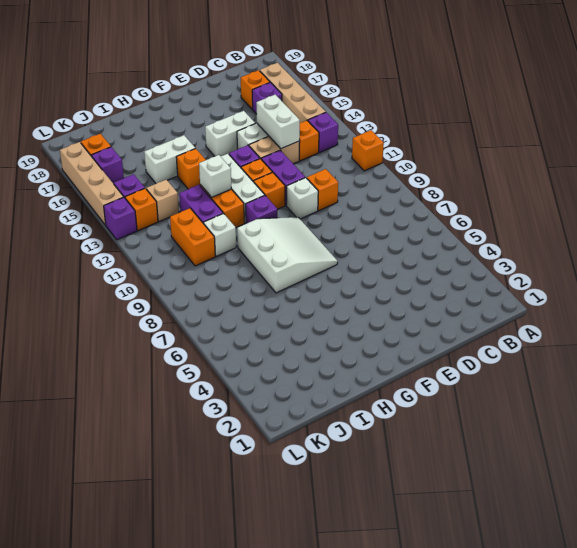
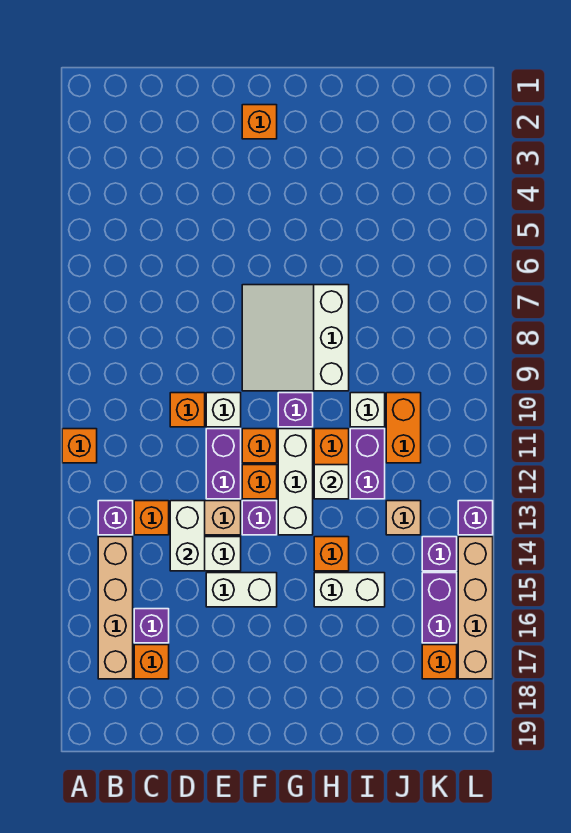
orange brick K13 level 1 -> orange brick F2 level 1
purple brick K16 level 1 -> purple brick K15:K16 level 1

